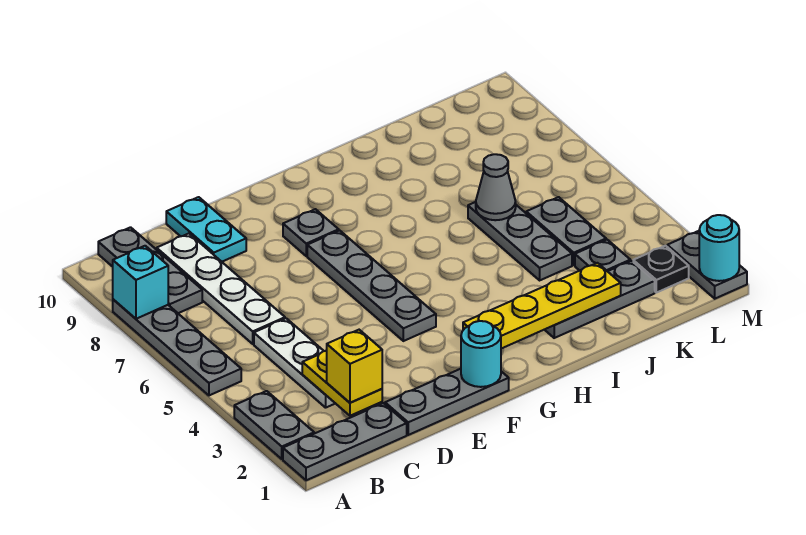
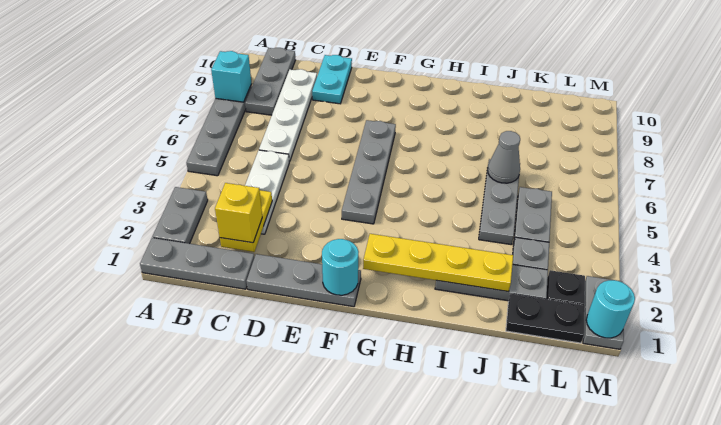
grey plate F8 level 1 -> none
none -> black plate K1:L1 level 1

